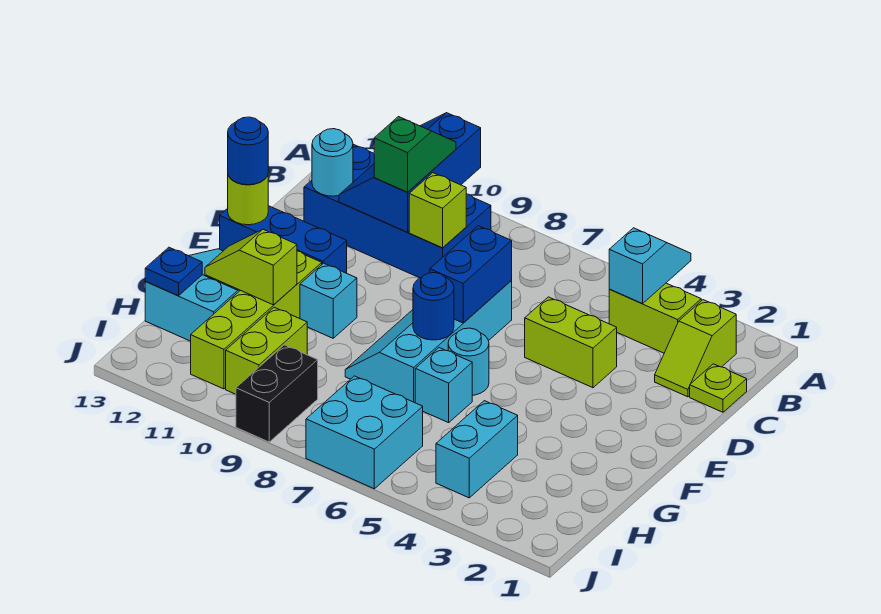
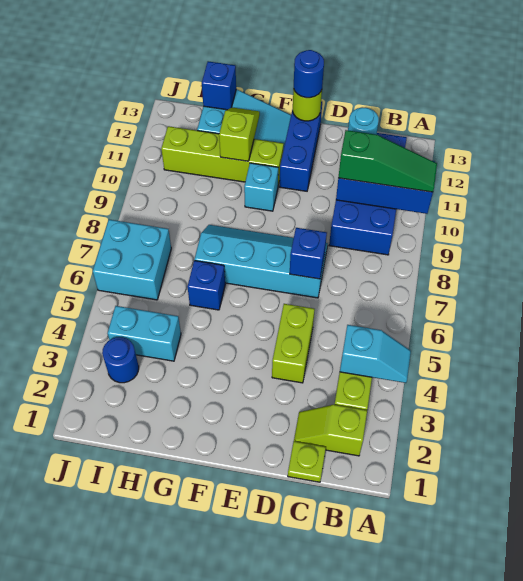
green slope B10:C10 level 3 top C -> green slope A10:C10 level 3 top C
lime brick C9 level 2 -> none
blue brick D7:E7 level 2 -> blue brick D7 level 2
cyan round brick F6 level 1 -> none
blue round brick F7 level 2 -> blue round brick I3 level 1
cyan brick G6 level 1 -> blue brick G6 level 1
lime brick H10:I10 level 1 -> none
blue plate H13 level 2 -> blue brick H13 level 2
black brick I9:J9 level 1 -> none

